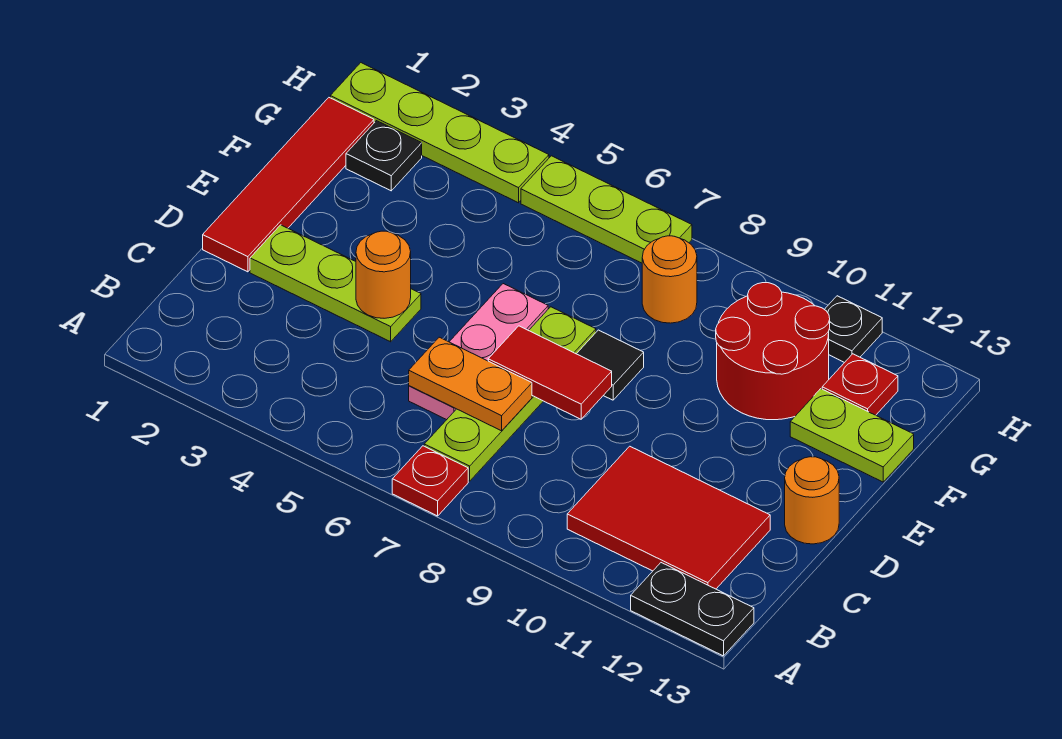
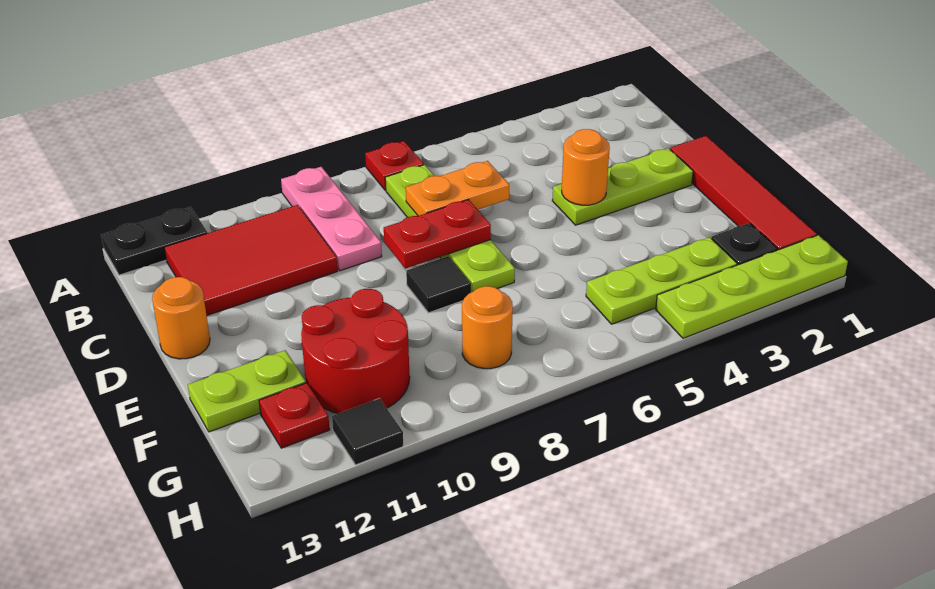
pink plate C6:E6 level 1 -> pink plate A9:C9 level 1
red tile D7:D8 level 2 -> red plate D7:D8 level 2
lime plate H5:H7 level 1 -> lime plate G3:G5 level 1
black plate H11 level 1 -> black tile H11 level 1

